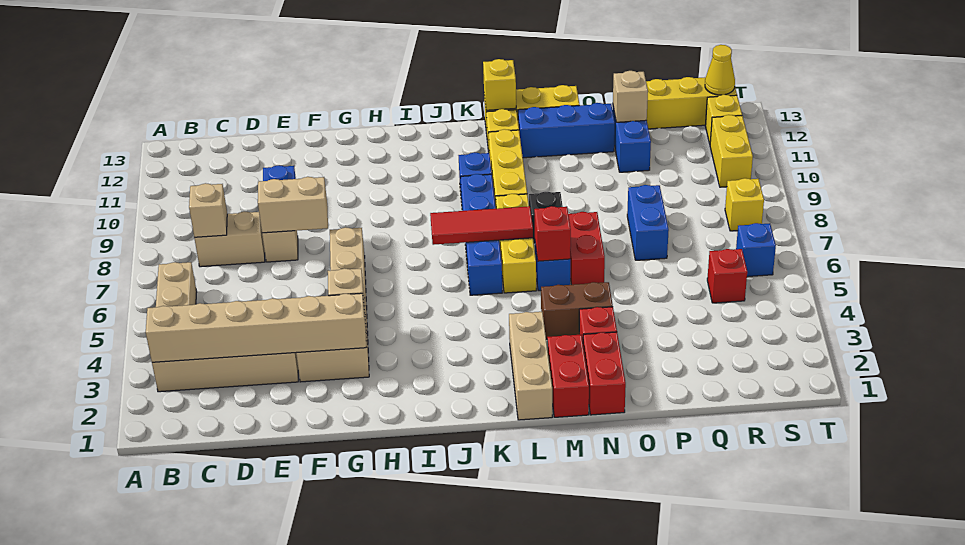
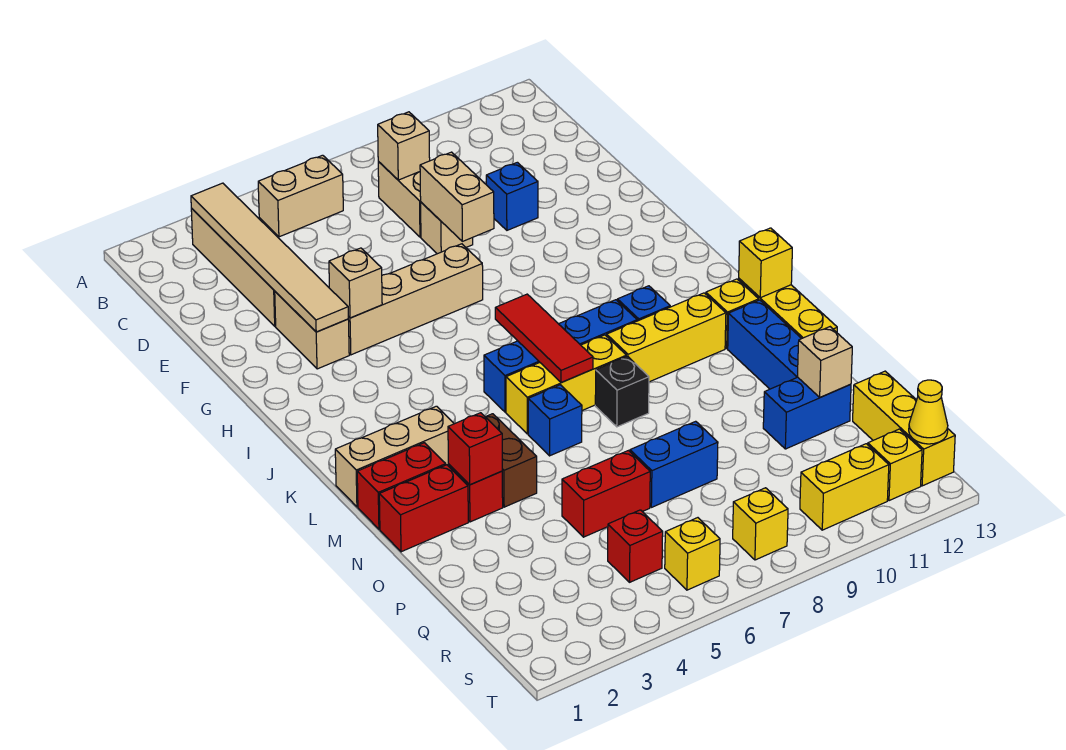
tan brick B3:G3 level 2 -> tan tile B3:G3 level 2
red brick M6 level 2 -> red brick N3 level 2
red brick N6:N7 level 1 -> red brick P5:P6 level 1
blue brick S6 level 1 -> yellow brick S6 level 1

